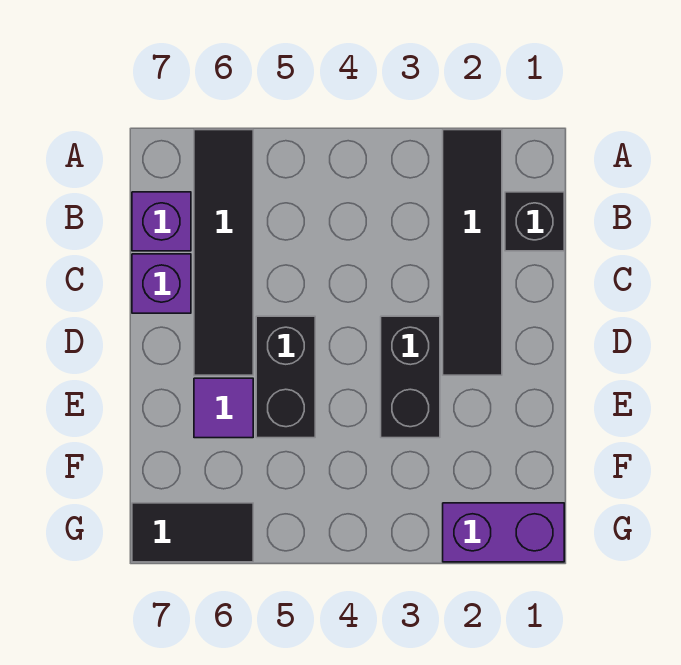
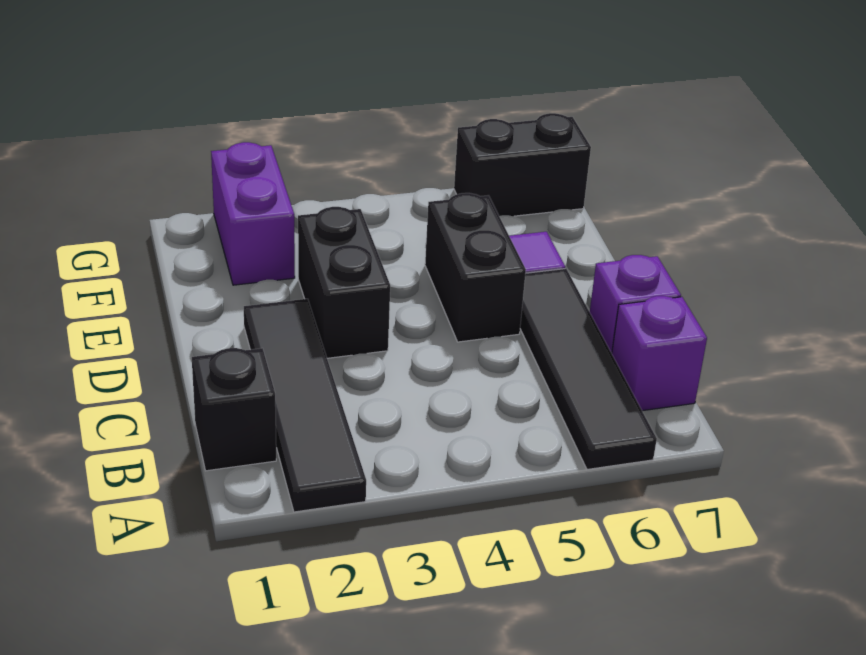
purple brick G1:G2 level 1 -> purple brick F2:G2 level 1
black tile G6:G7 level 1 -> black brick G6:G7 level 1

